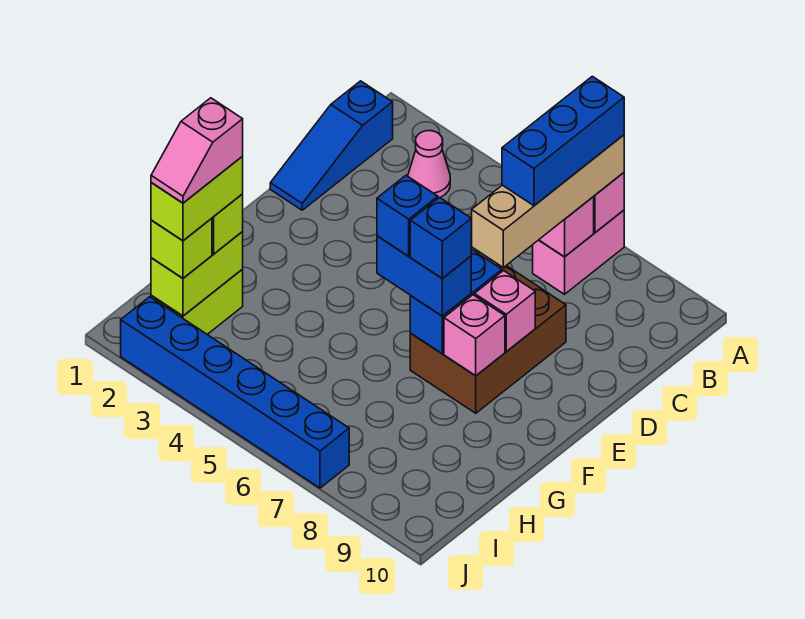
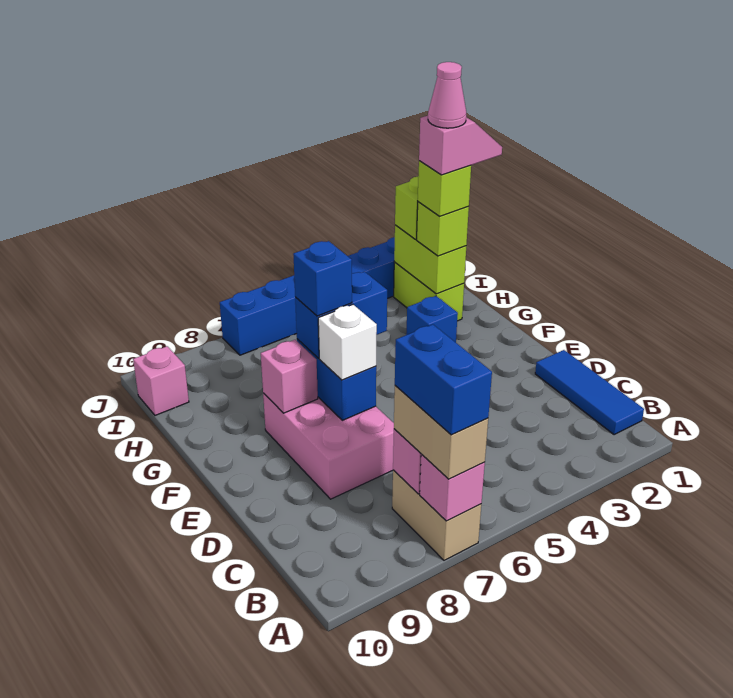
pink brick A7:B7 level 1 -> tan brick A7:B7 level 1
tan brick A7:D7 level 3 -> tan brick A7:B7 level 3
blue brick A7:C7 level 4 -> blue brick A7:B7 level 4
blue slope B1:D1 level 1 top B -> blue tile B1:D1 level 1
pink cone B3 level 1 -> pink cone H2 level 6
brown brick D7:F8 level 1 -> pink brick D7:F8 level 1
none -> white brick E7 level 3
pink brick E8 level 2 -> pink brick I10 level 1
blue brick F6 level 4 -> blue brick G3 level 1
lime brick H2:I2 level 4 -> lime brick H2 level 4
pink slope H2:I2 level 5 top H -> pink slope H1:H2 level 5 top 2

